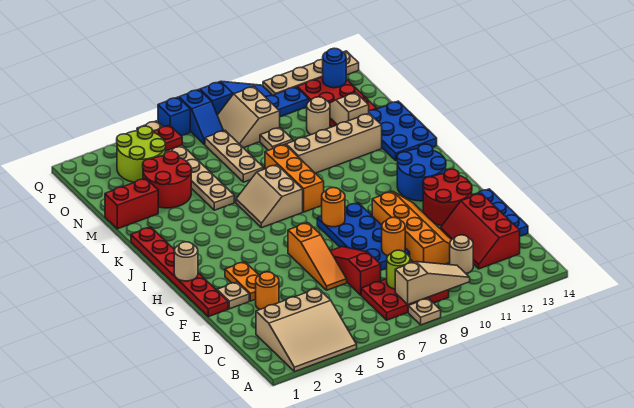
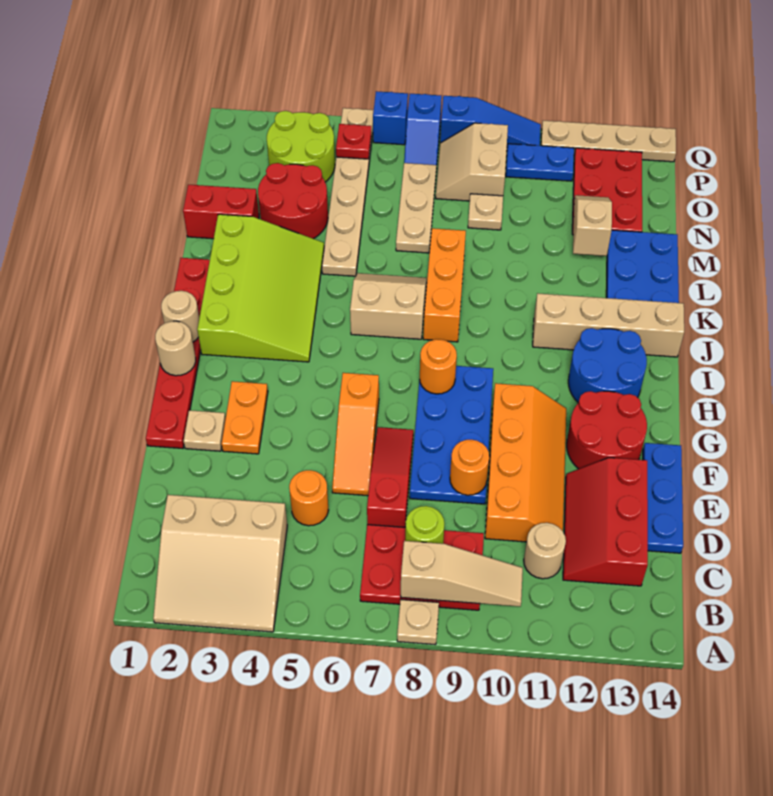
orange round brick E3 level 1 -> orange round brick D5 level 1
none -> lime slope I2:L4 level 1 top 2
tan slope J6:K7 level 1 top 7 -> tan slope J6:K7 level 1 top J
tan brick L9:L12 level 1 -> tan brick J11:J14 level 1
tan round brick N11 level 1 -> tan round brick I1 level 2
blue round brick P13 level 2 -> none

